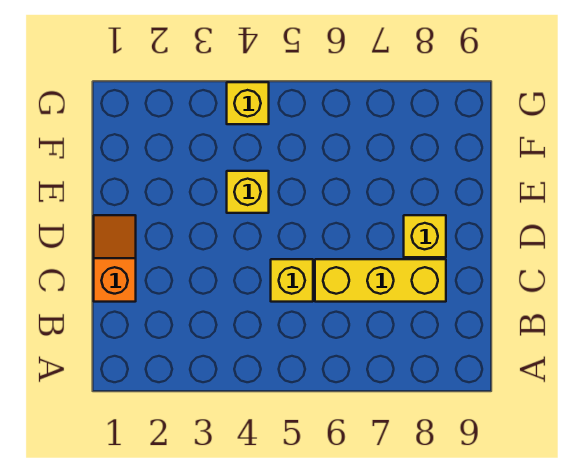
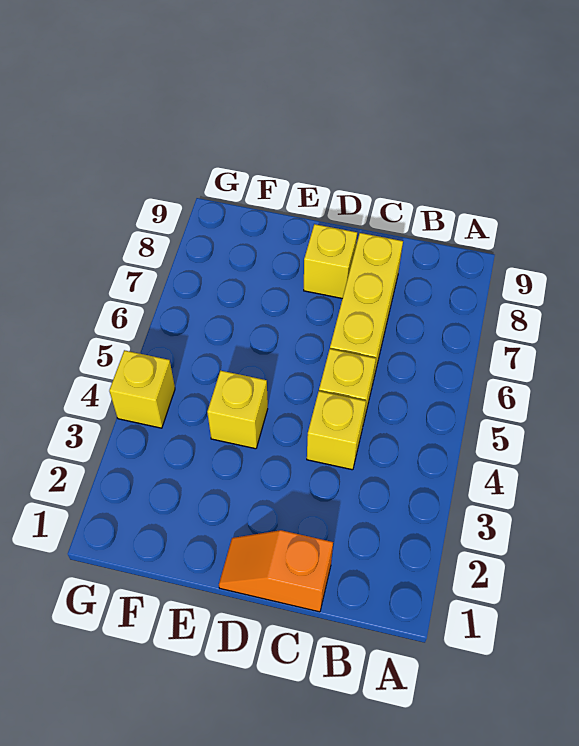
none -> yellow brick C4 level 1

